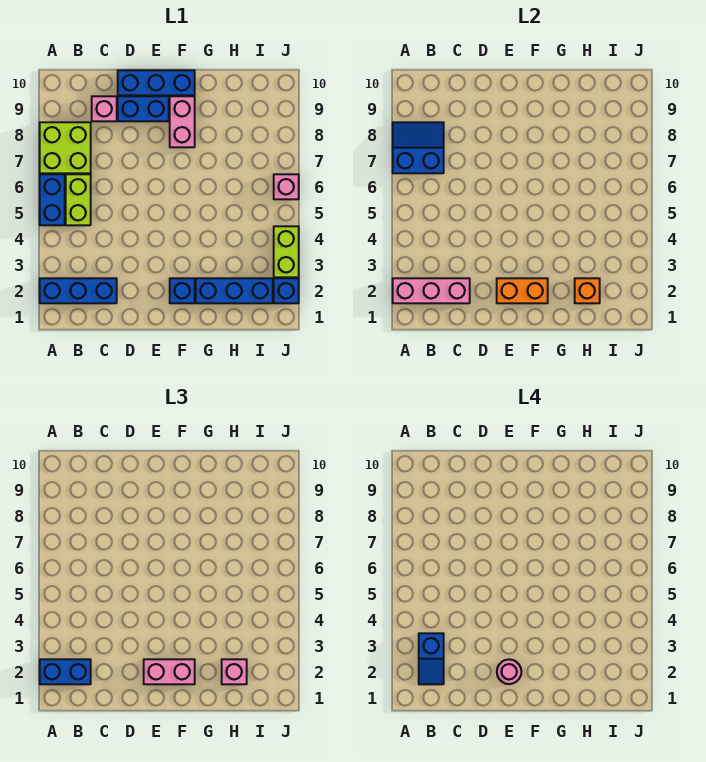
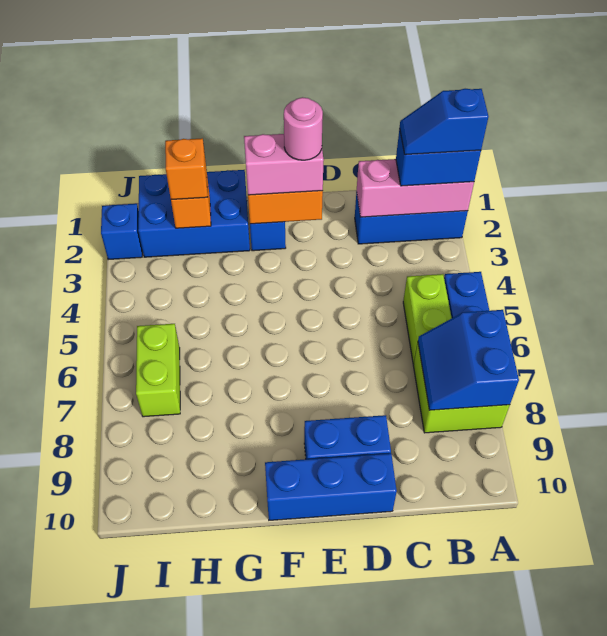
blue slope A7:B8 level 2 top 7 -> blue slope A7:B8 level 2 top A
blue slope B2:B3 level 4 top 3 -> blue slope A2:B2 level 4 top A
pink brick C9 level 1 -> none
pink brick F8:F9 level 1 -> none
blue brick G2:I2 level 1 -> blue brick G1:I2 level 1
pink brick H2 level 3 -> orange brick H2 level 3
lime brick J3:J4 level 1 -> lime brick I6:I7 level 1
pink brick J6 level 1 -> none

